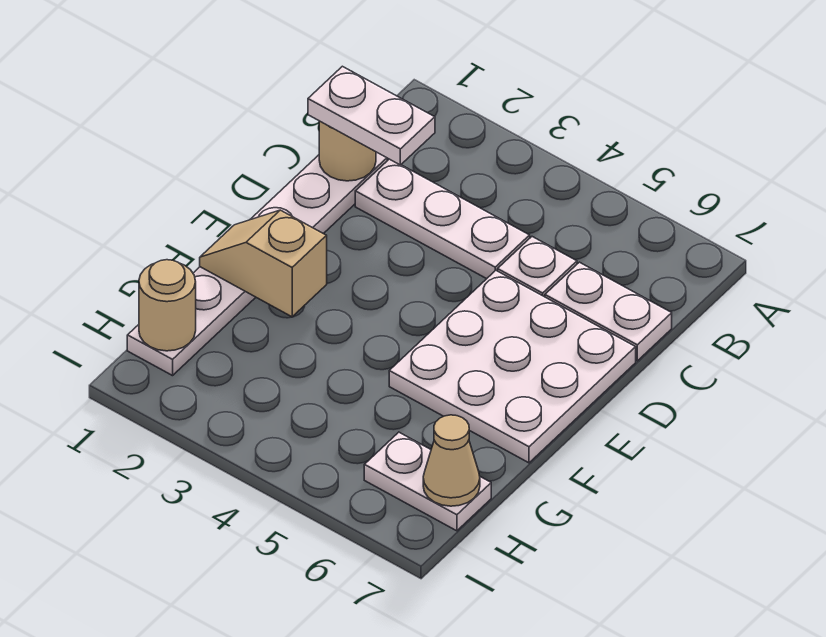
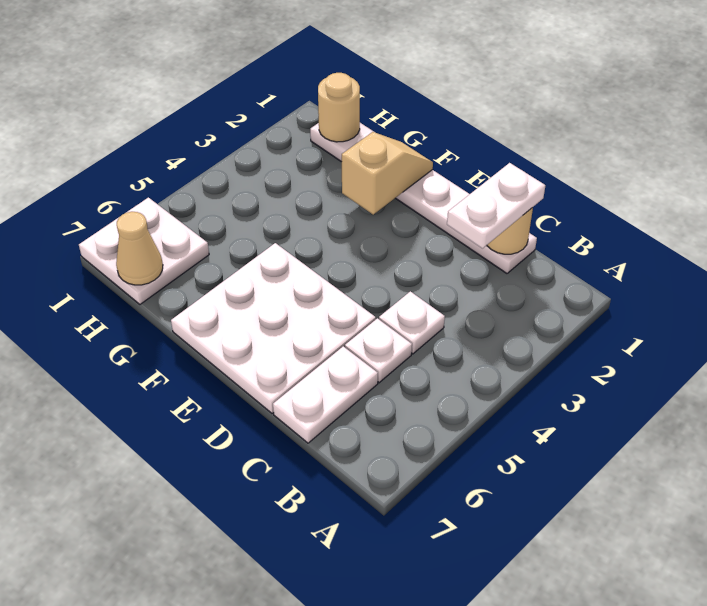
white plate C2:C4 level 1 -> white plate C4 level 1
white plate H6:H7 level 1 -> white plate H6:I7 level 1

